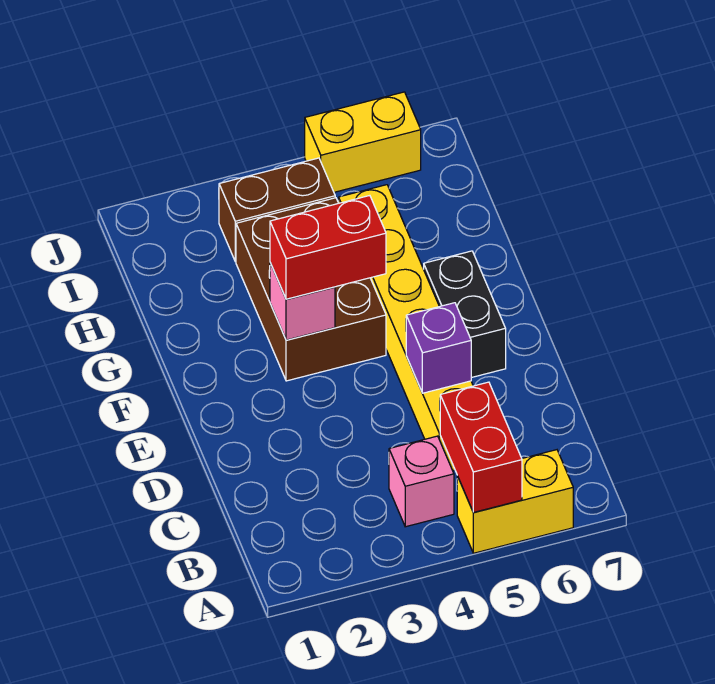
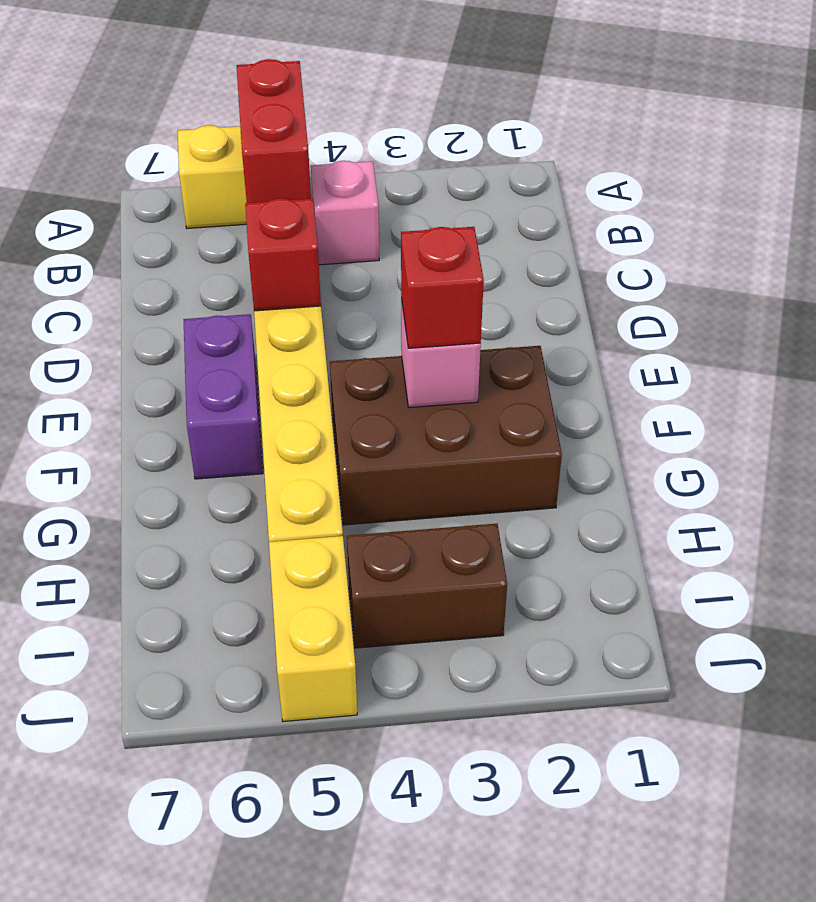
purple brick D5 level 2 -> red brick D5 level 2
black brick E6:F6 level 1 -> purple brick E6:F6 level 1
brown brick F3:H4 level 1 -> brown brick F2:G4 level 1
red brick F3:F4 level 3 -> red brick F3 level 3
yellow brick J5:J6 level 1 -> yellow brick I5:J5 level 1

